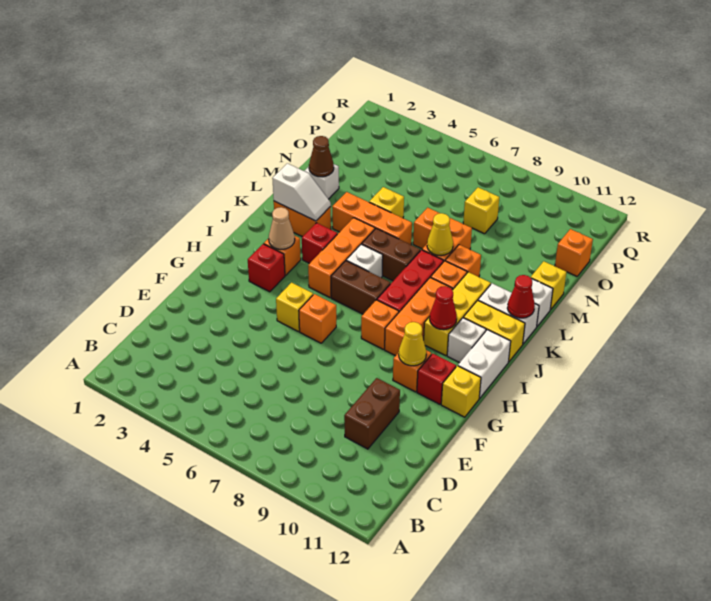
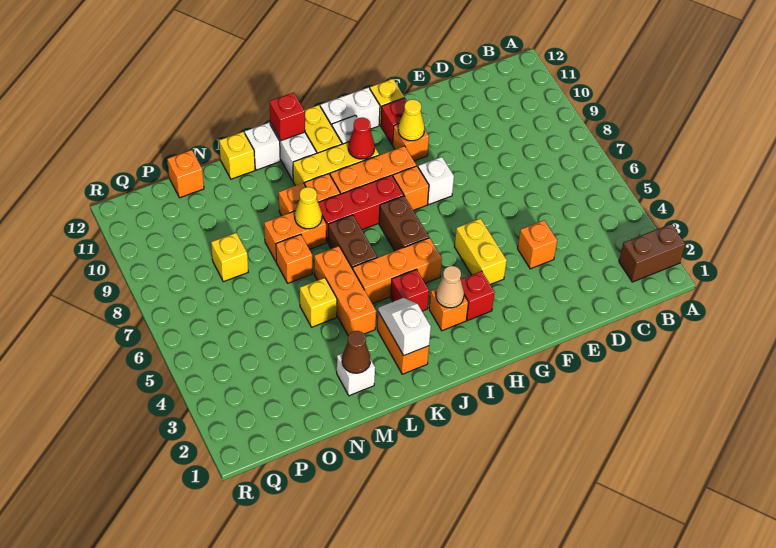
brown brick D10:E10 level 1 -> brown brick A2:B2 level 1
yellow brick G5 level 1 -> yellow brick G4:G5 level 1
orange brick G6 level 1 -> orange brick E4 level 1
white brick J6 level 1 -> white brick G8 level 1
red cone K12 level 2 -> red brick K12 level 2

